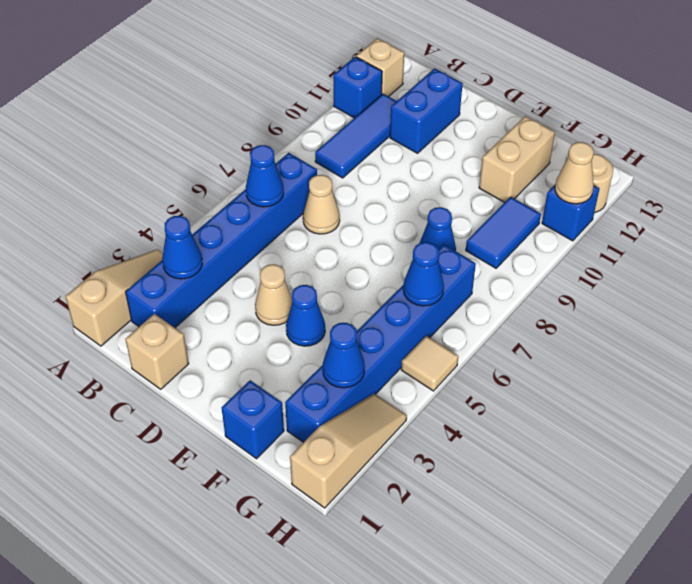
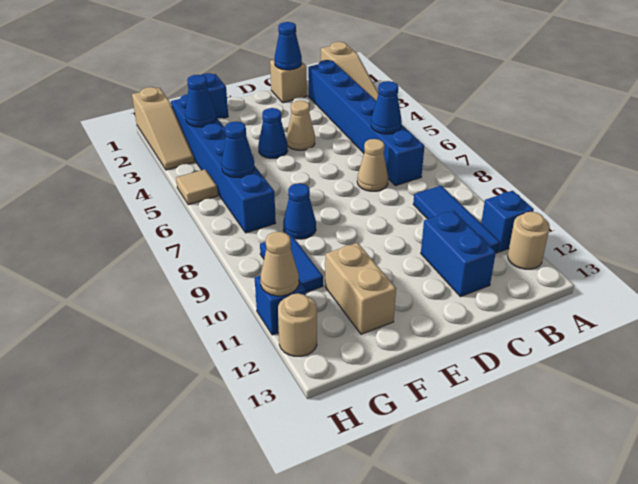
tan brick A12 level 1 -> tan round brick A12 level 1
blue cone B3 level 2 -> blue cone C1 level 2

